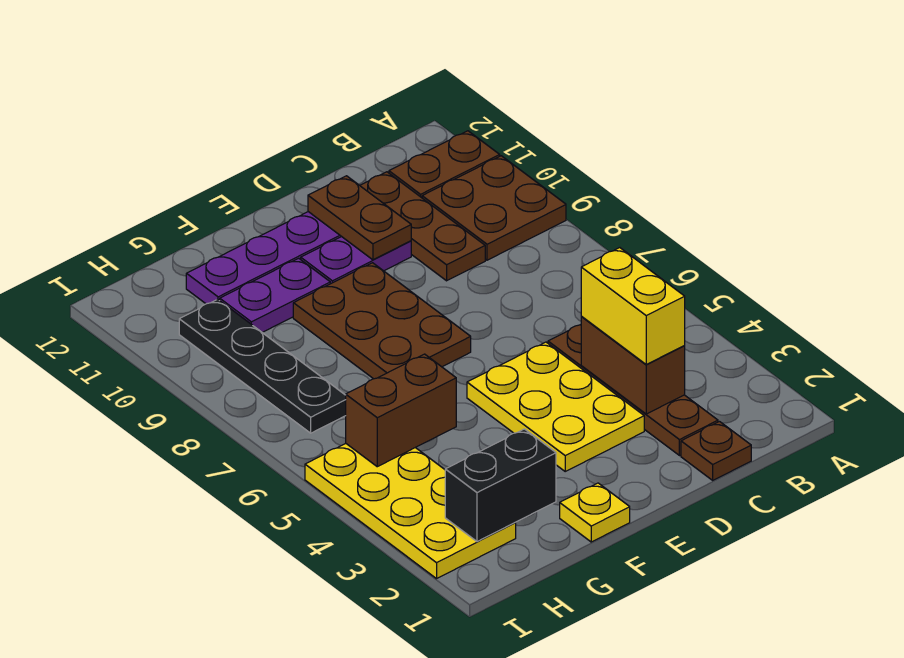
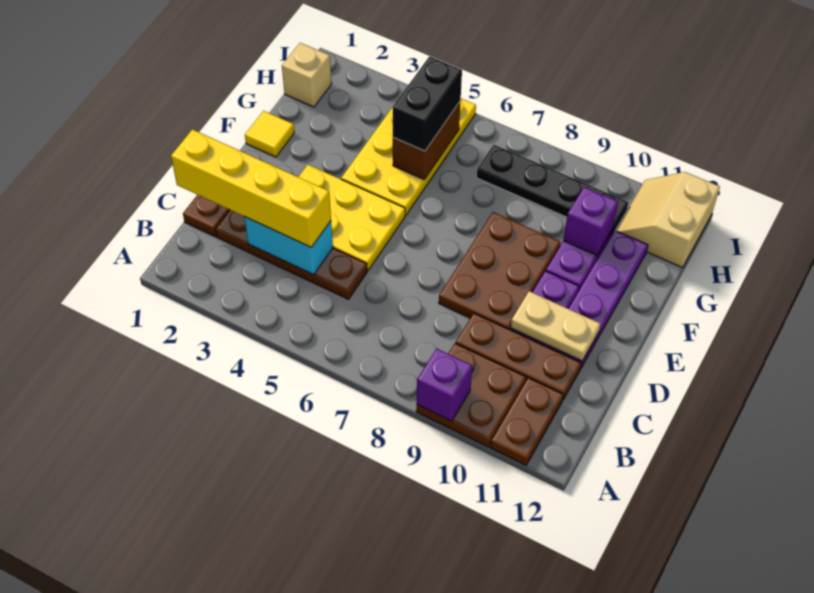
none -> purple brick A9 level 2
brown brick C3:C4 level 2 -> cyan brick C3:C4 level 2
yellow brick C3:C4 level 3 -> yellow brick C1:C4 level 3
brown plate D10:D11 level 2 -> tan plate D10:D11 level 2
brown plate E7:F9 level 1 -> brown plate D8:F9 level 1
yellow plate F1 level 1 -> yellow tile F1 level 1
black brick G2:H2 level 2 -> black brick G5:H5 level 3
none -> purple brick G10 level 2
none -> tan brick H1 level 1
yellow plate H2:I5 level 1 -> yellow plate F4:I5 level 1
none -> tan slope H11:I12 level 1 top 12

